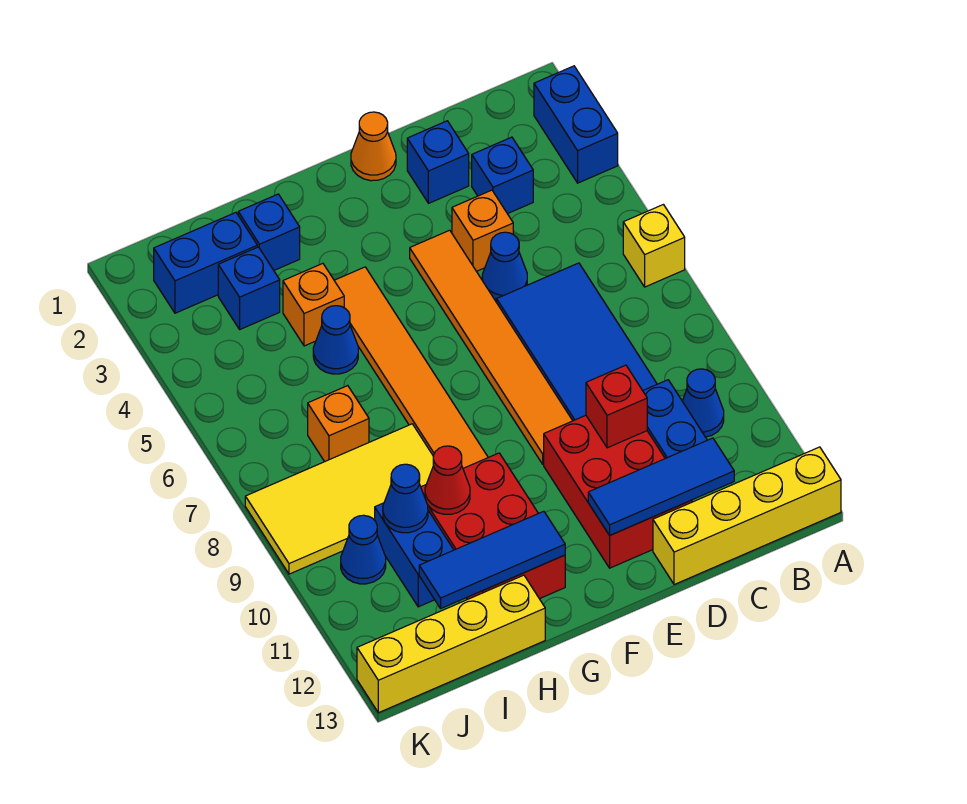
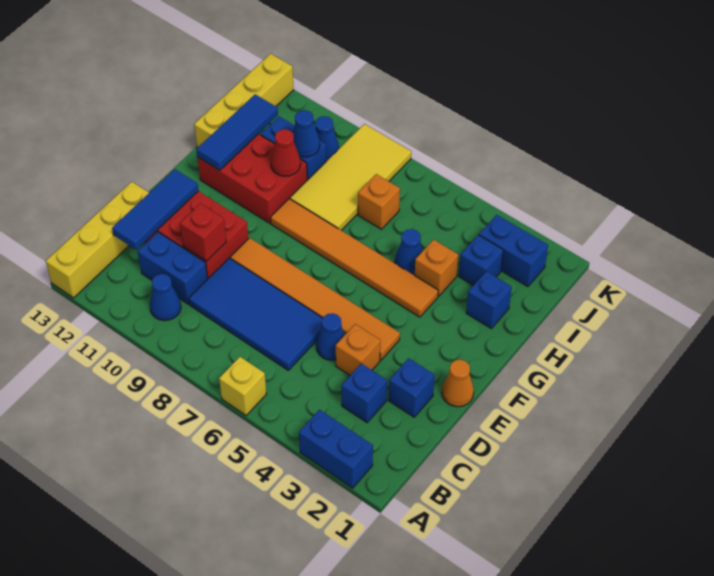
blue brick I2:J2 level 1 -> blue brick J2:J3 level 1

